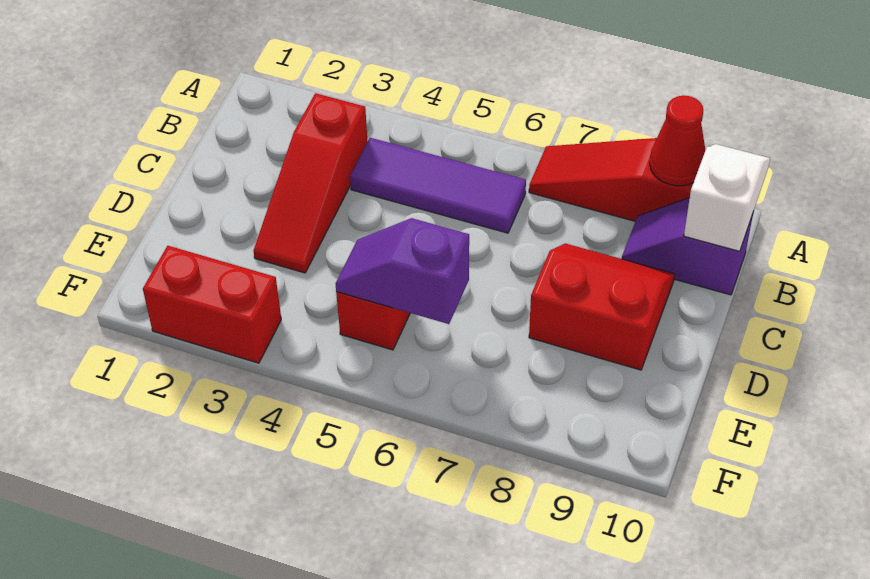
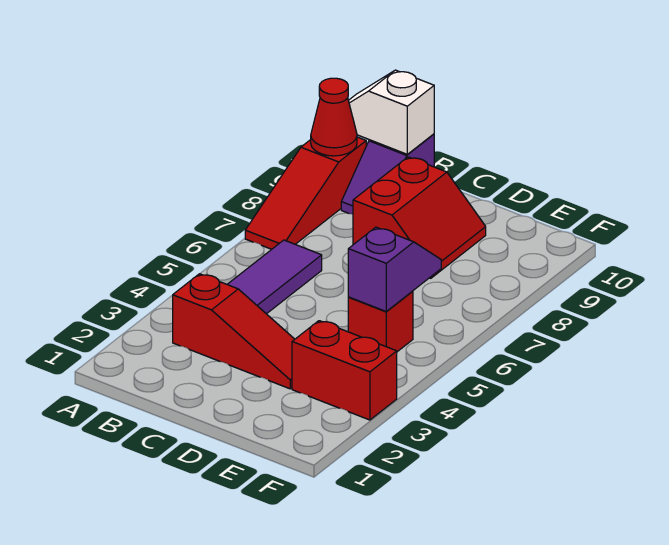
red slope C8:D9 level 1 top D -> red slope C8:D9 level 1 top C
purple slope E5:E6 level 2 top 6 -> purple slope E5:E6 level 2 top 5
red brick F2:F3 level 1 -> red brick E3:F3 level 1

